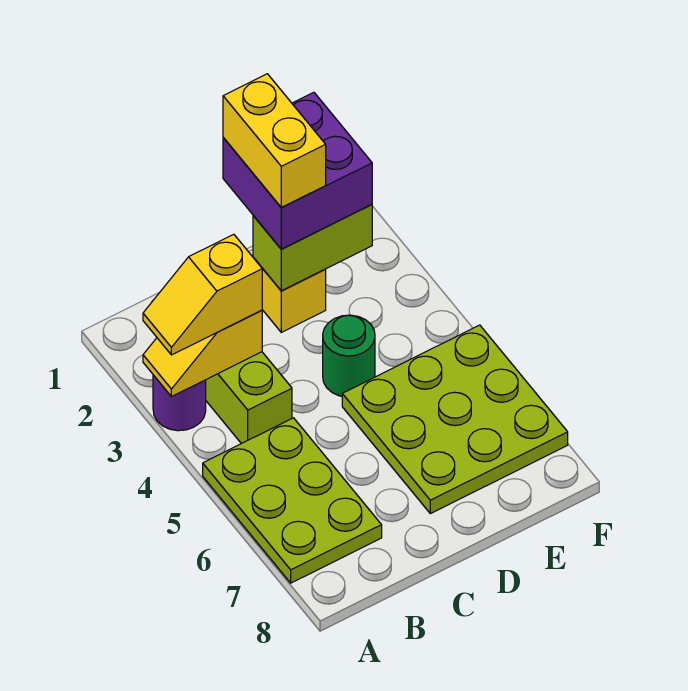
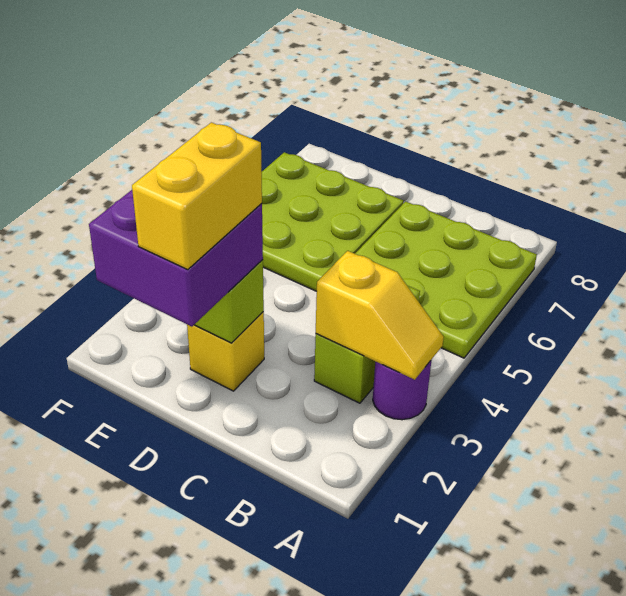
yellow slope A3:B3 level 3 top B -> none
lime plate A5:B7 level 1 -> lime plate A5:C7 level 1
green round brick D4 level 1 -> none

